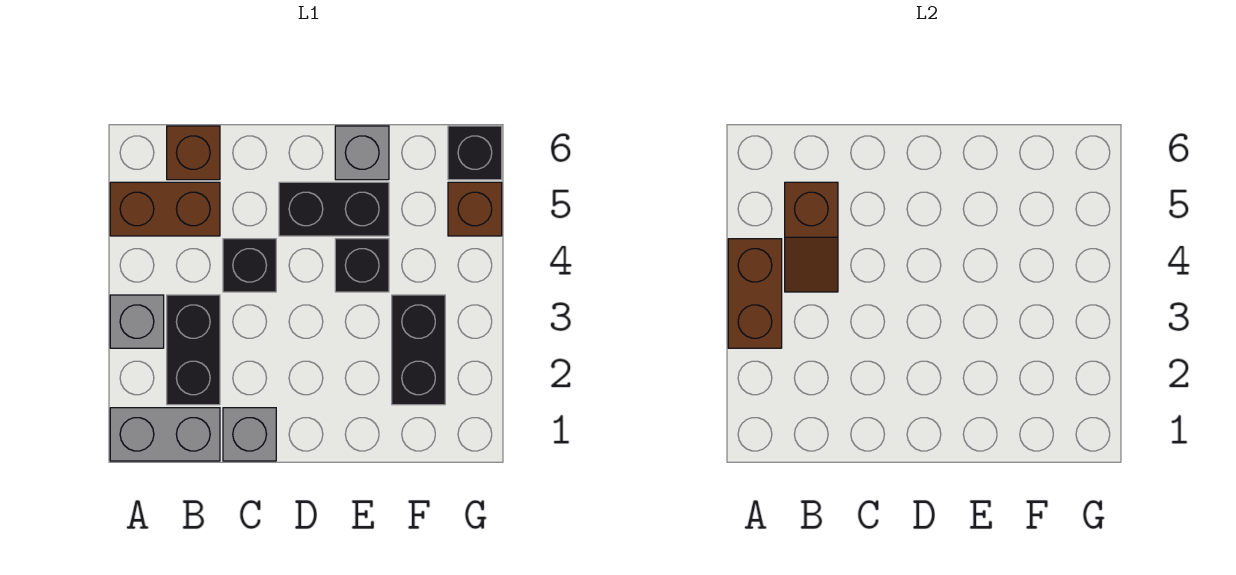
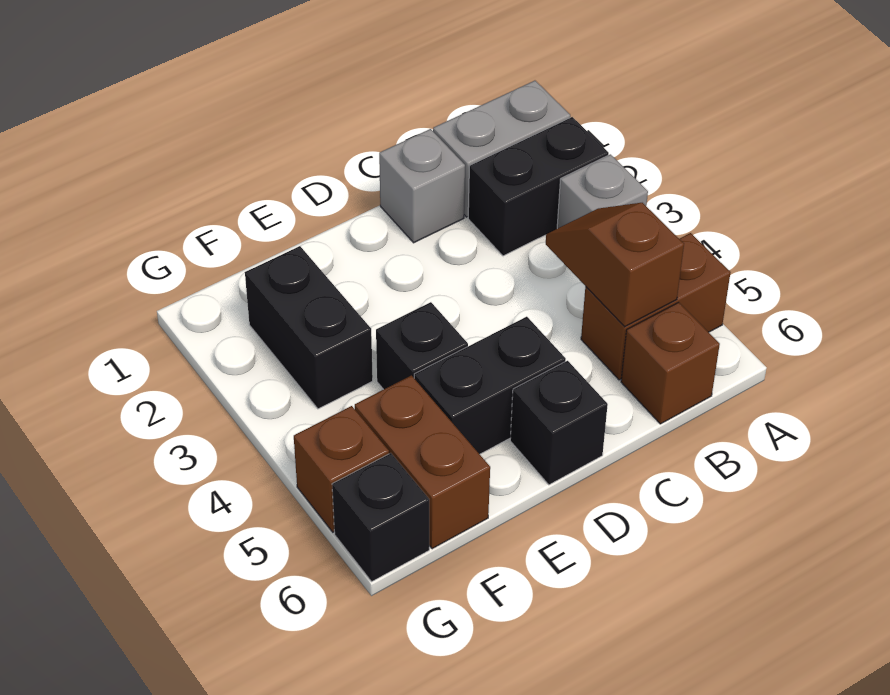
brown brick A3:A4 level 2 -> brown brick F5:F6 level 1
black brick B2:B3 level 1 -> black brick A2:B2 level 1
black brick C4 level 1 -> black brick D6 level 1
grey brick E6 level 1 -> none

